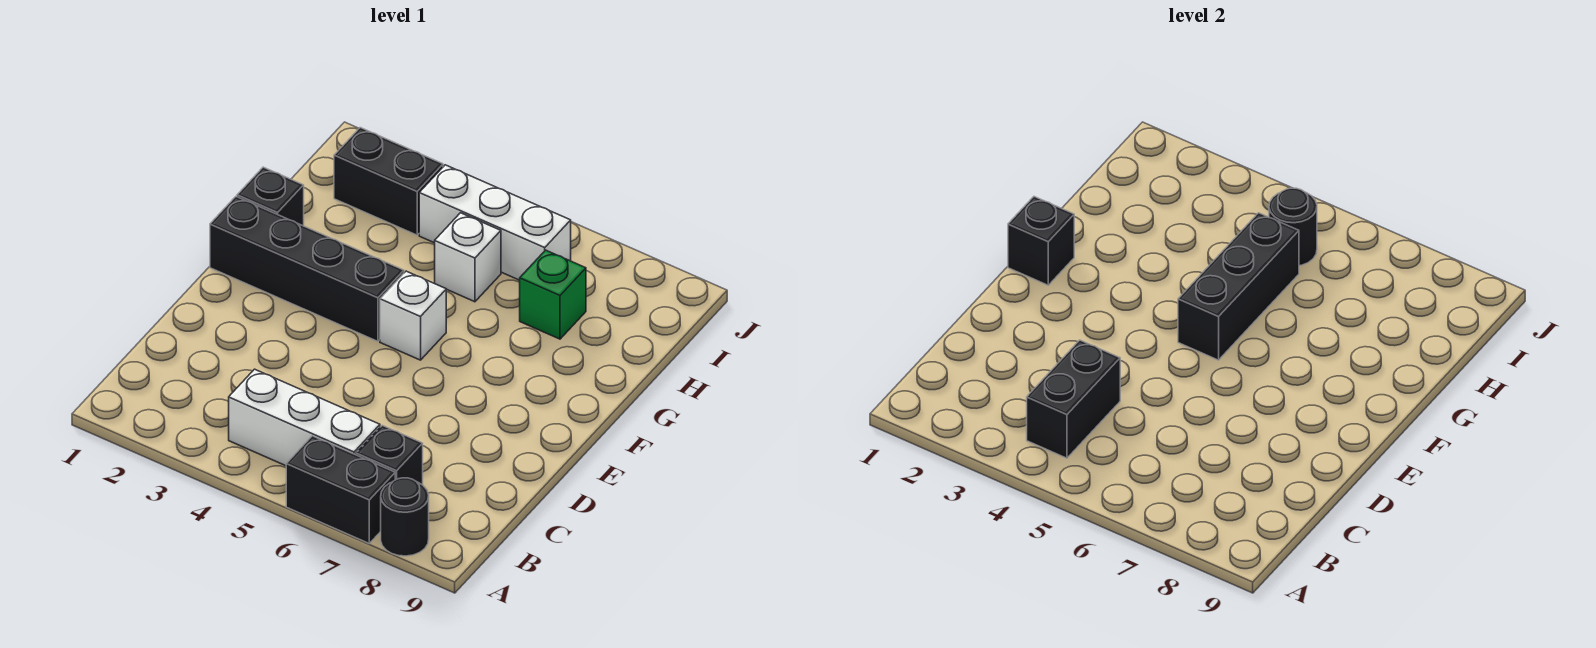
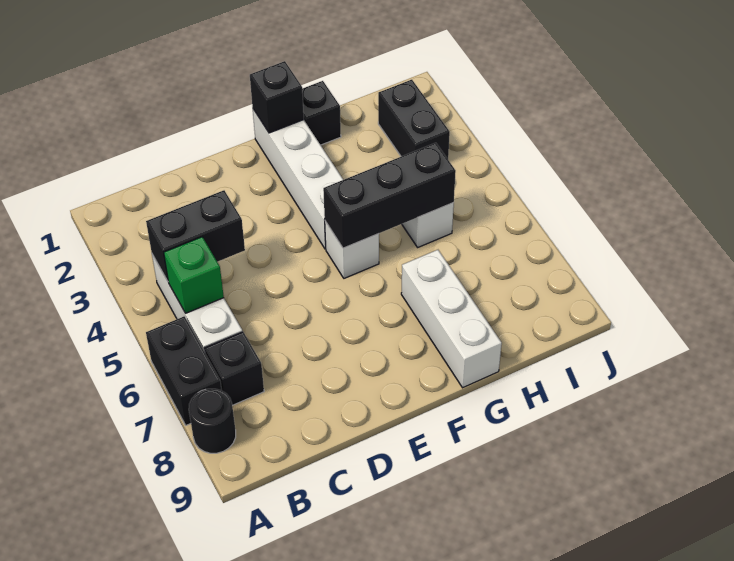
black brick F1:F4 level 1 -> white brick F1:F4 level 1
green brick H7 level 1 -> green brick B5 level 2
white brick I4:I6 level 1 -> white brick G7:G9 level 1
black round brick I5 level 2 -> none

